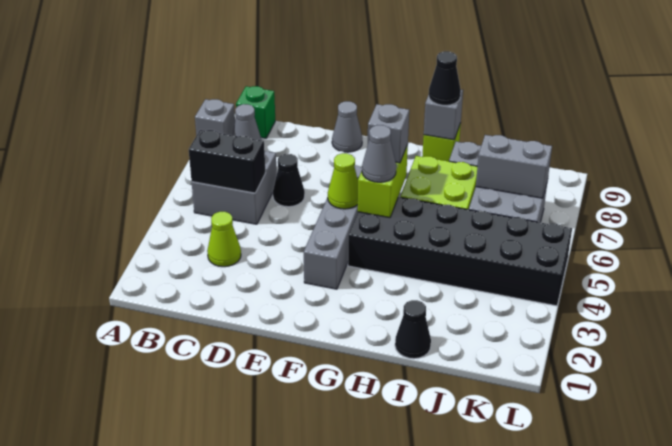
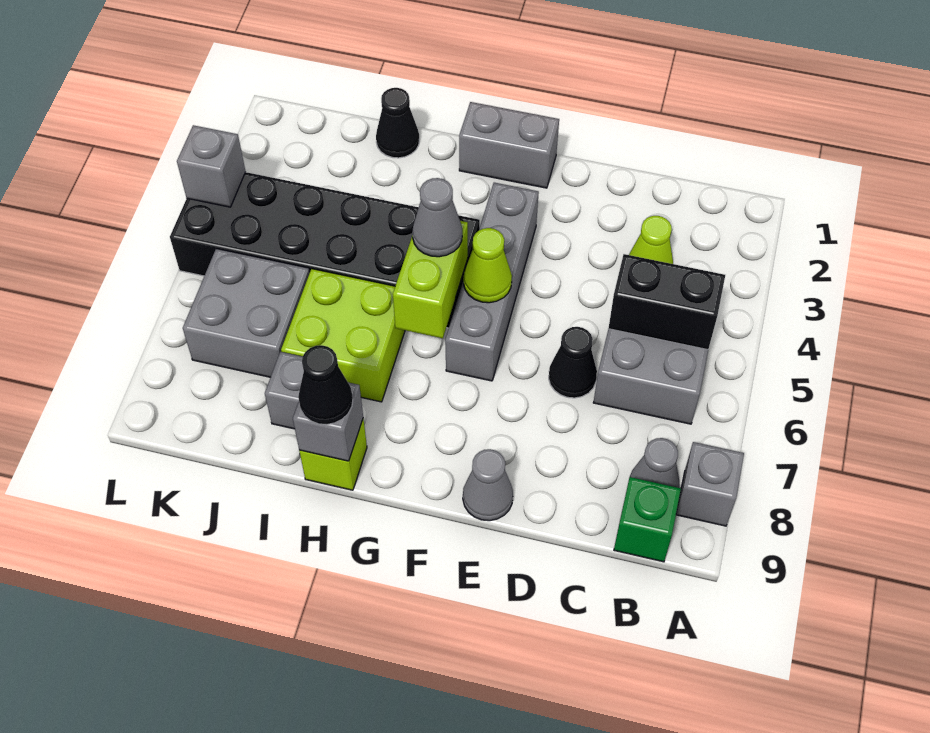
grey brick G6 level 3 -> grey brick L4 level 2
grey brick J7:K7 level 2 -> grey brick F1:G1 level 1

